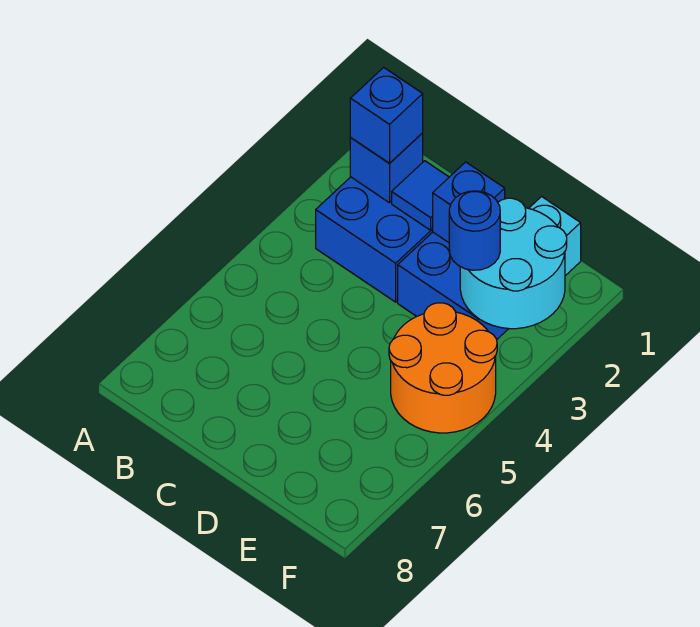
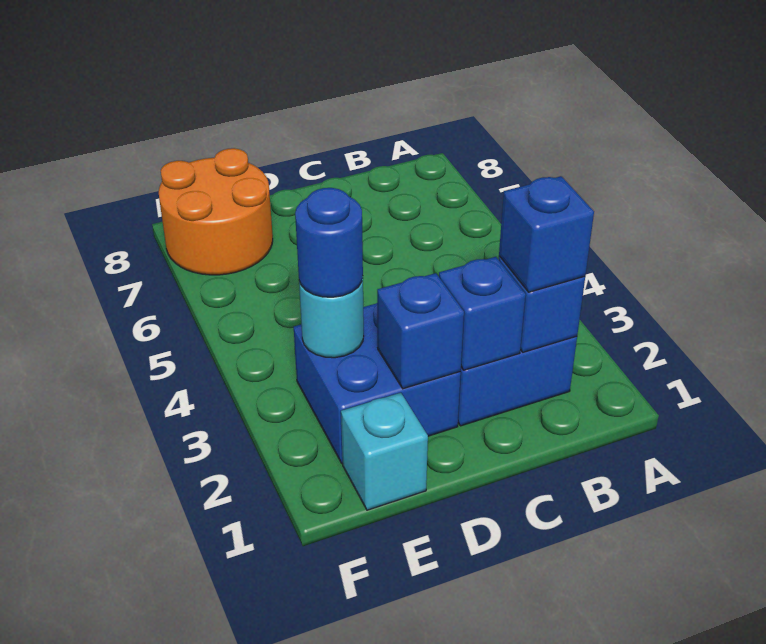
blue tile C2 level 2 -> blue brick C2 level 2
cyan round brick E2:F3 level 2 -> cyan round brick E3 level 2
orange round brick E4:F5 level 1 -> orange round brick E7:F8 level 1

